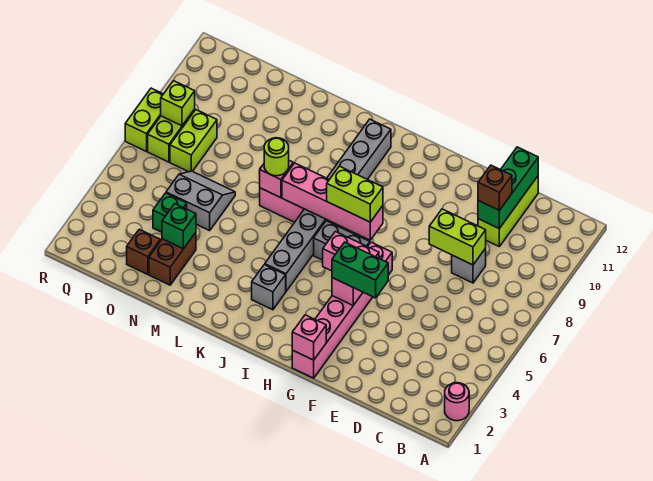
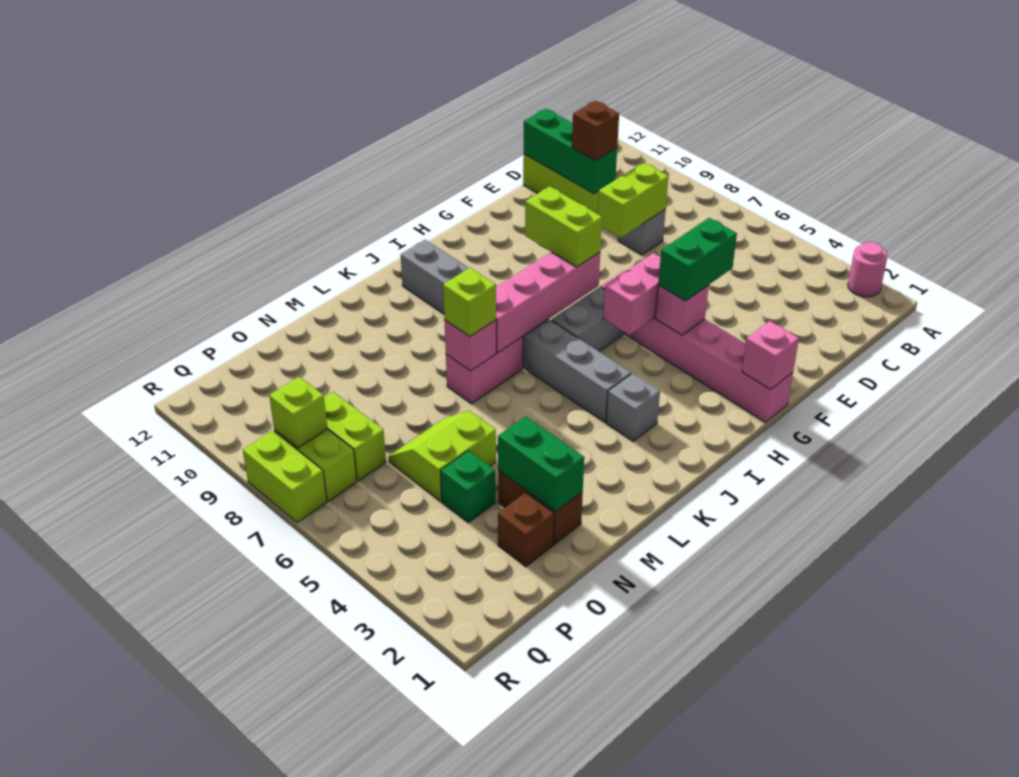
lime brick H7:I7 level 3 -> lime brick H7:H8 level 3
lime round brick L7 level 3 -> lime brick L7 level 3
green brick N3 level 2 -> green brick N2:N3 level 2
grey slope N5:O6 level 1 top 5 -> lime slope N5:O6 level 1 top 5

